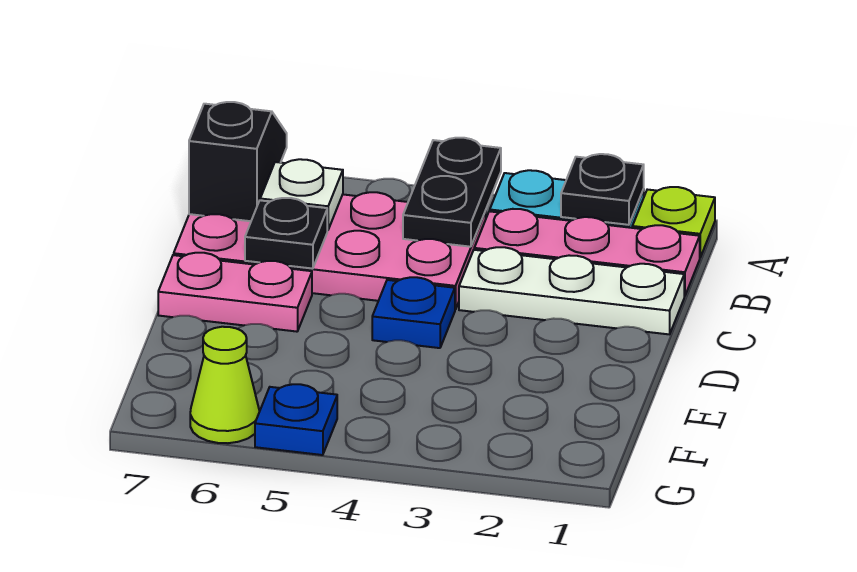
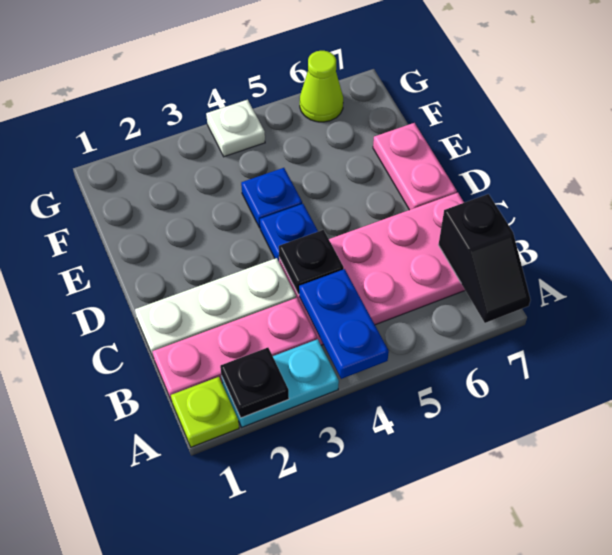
black plate A4:B4 level 2 -> blue plate A4:B4 level 2
white plate B6 level 2 -> white plate G4 level 1
black plate C6 level 2 -> black plate C4 level 2
pink plate D6:D7 level 1 -> pink plate D7:E7 level 1
blue plate G5 level 1 -> blue plate E4 level 1

